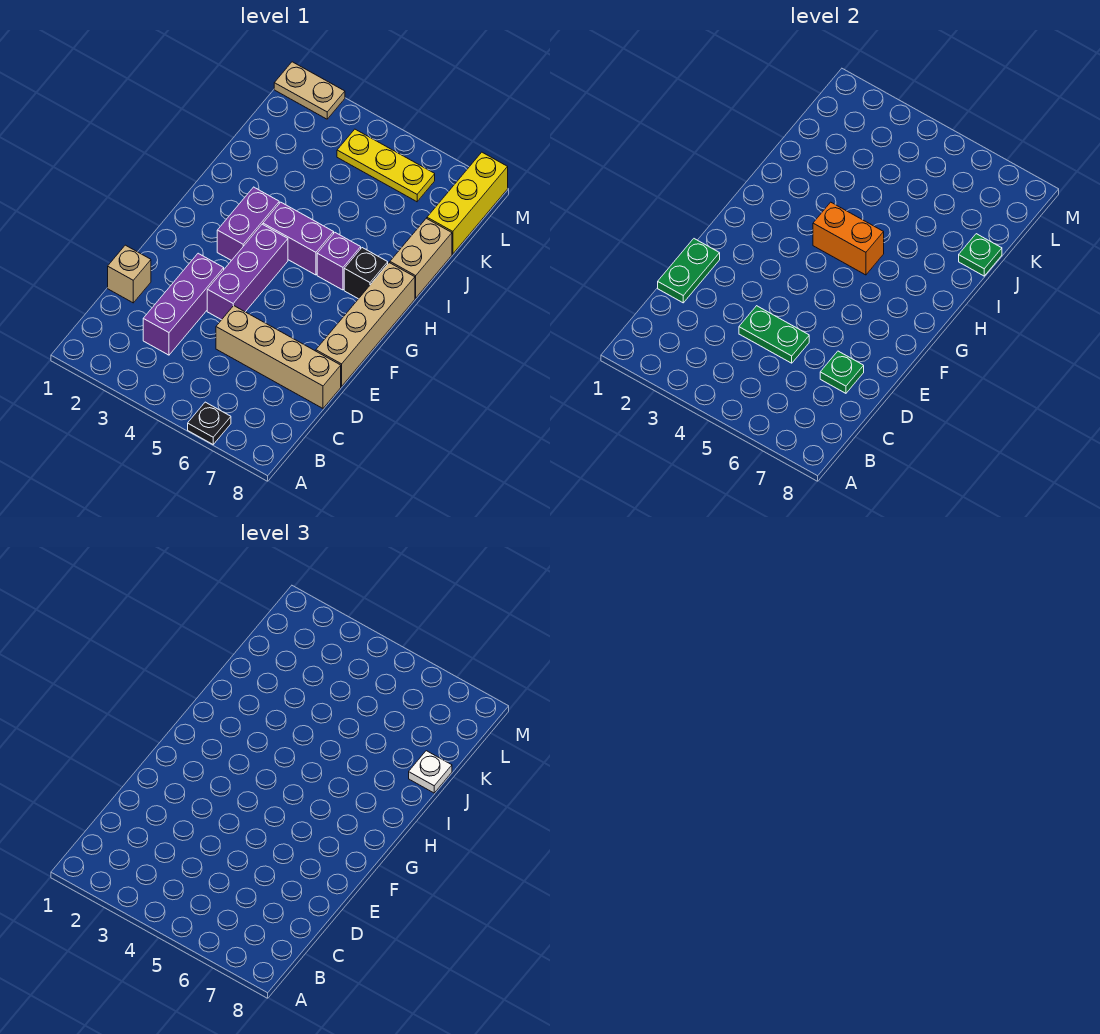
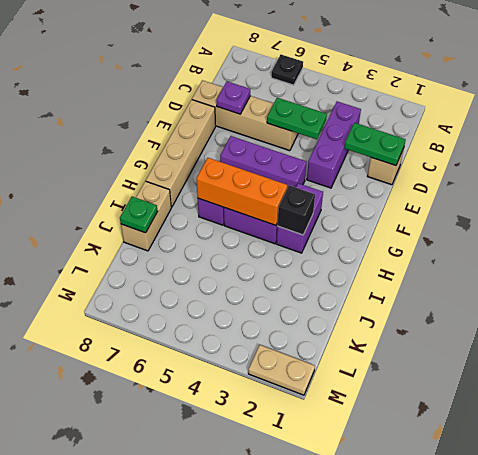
green plate D1:E1 level 2 -> green plate D1:D2 level 2
green plate D7 level 2 -> purple plate D7 level 2
purple brick E4:G4 level 1 -> purple brick F4:F6 level 1
orange brick H4:H5 level 2 -> orange brick H4:H6 level 2
black brick H7 level 1 -> black brick H3 level 2
white plate J8 level 3 -> none
yellow brick K8:M8 level 1 -> none
yellow plate L4:L6 level 1 -> none

